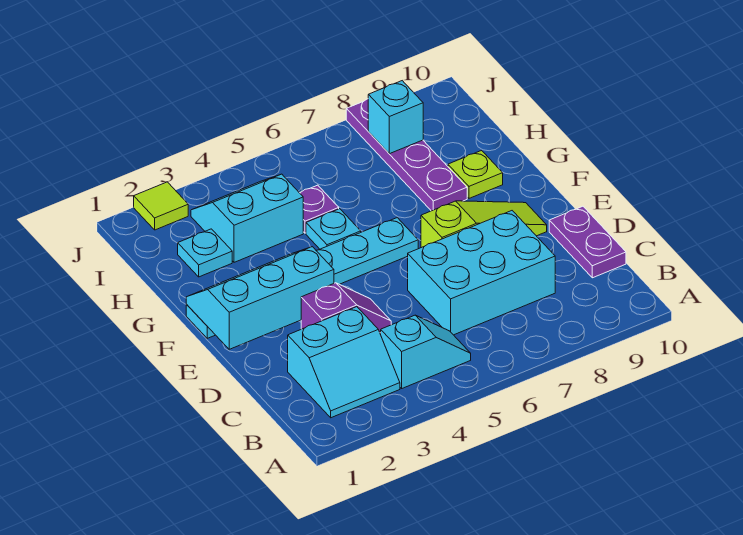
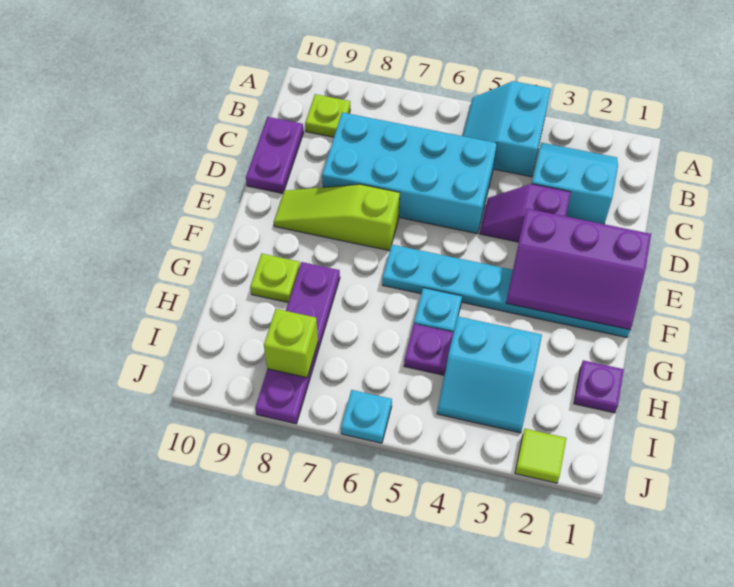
cyan slope B4:B5 level 1 top 4 -> cyan slope A4:B5 level 1 top 4
none -> lime plate B9 level 1
cyan brick C6:D8 level 1 -> cyan brick C5:D8 level 1
cyan slope E1:F3 level 2 top E -> purple slope E1:F3 level 2 top E
none -> purple plate H1 level 1
cyan plate H2 level 1 -> cyan plate J6 level 1
cyan brick I8 level 2 -> lime brick I8 level 2

